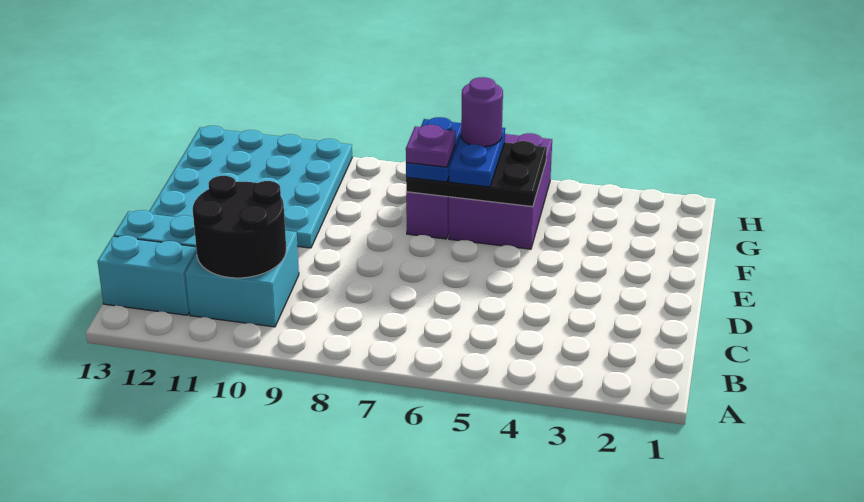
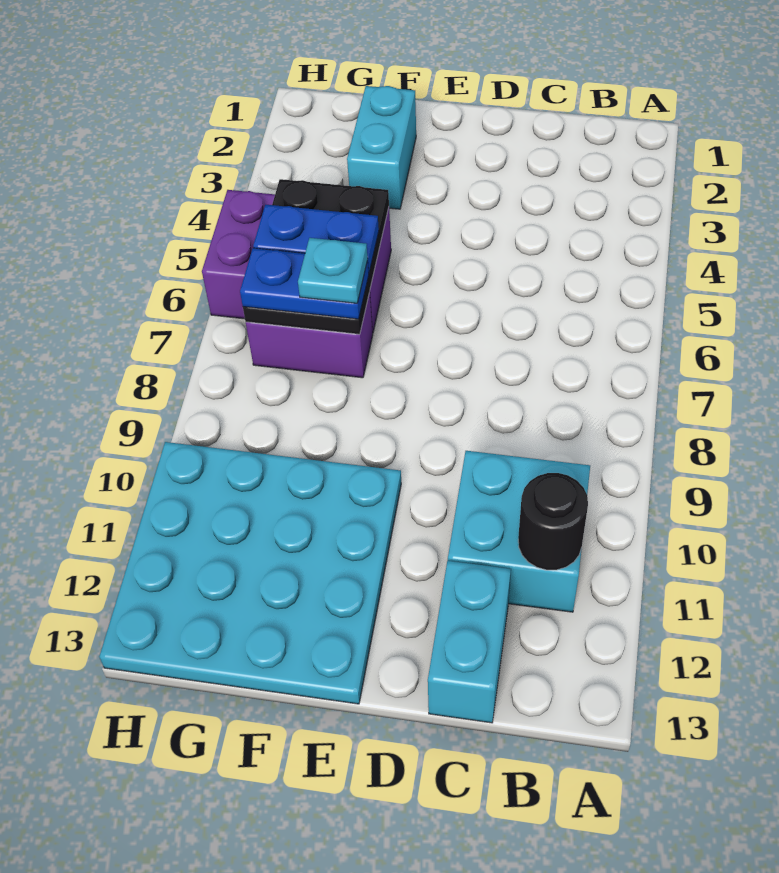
black round brick B10:C11 level 2 -> black round brick B11 level 2
cyan brick B12:B13 level 1 -> cyan brick F2:F3 level 1
purple plate F7 level 4 -> cyan plate F7 level 4
purple round brick G6 level 4 -> none

